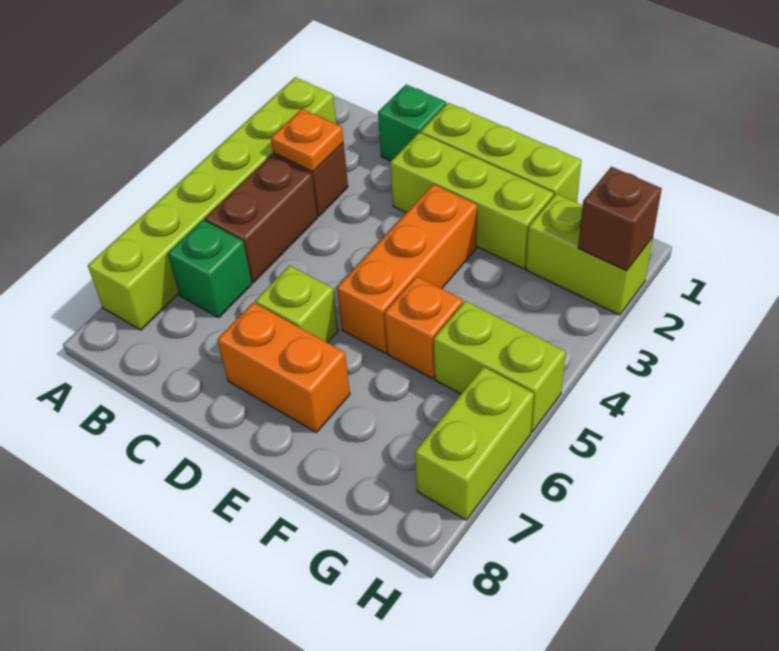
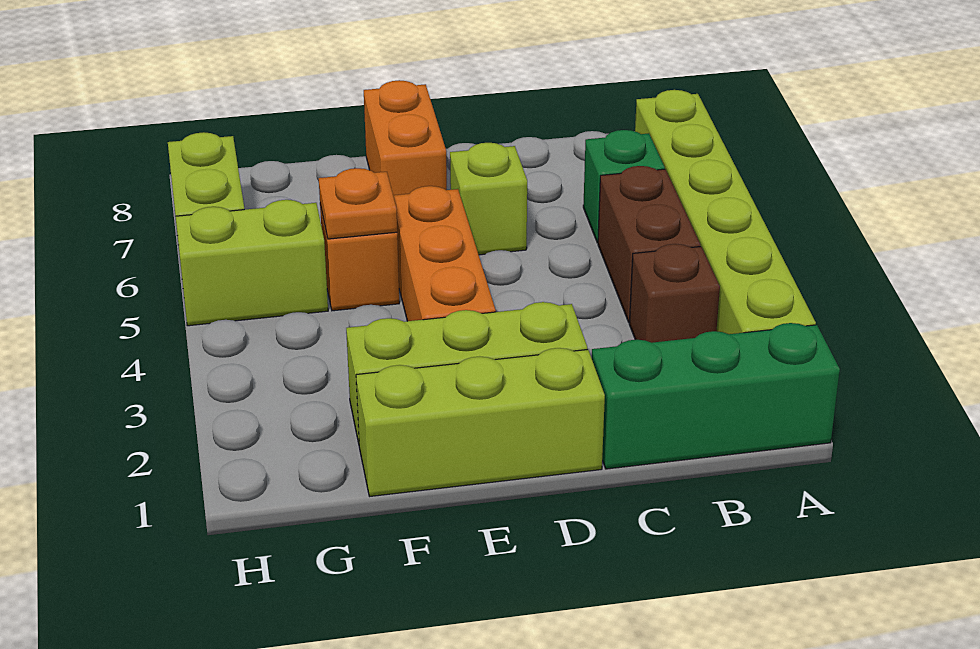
orange plate B3 level 2 -> orange plate F5 level 2
green brick C1 level 1 -> green brick A1:C1 level 1
orange brick D7:E7 level 1 -> orange brick E7:E8 level 1
lime brick G2:H2 level 1 -> none
brown brick H2 level 2 -> none

